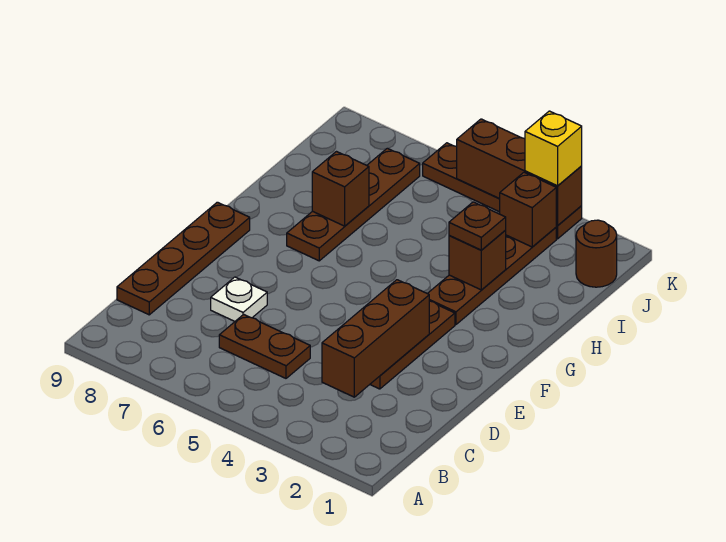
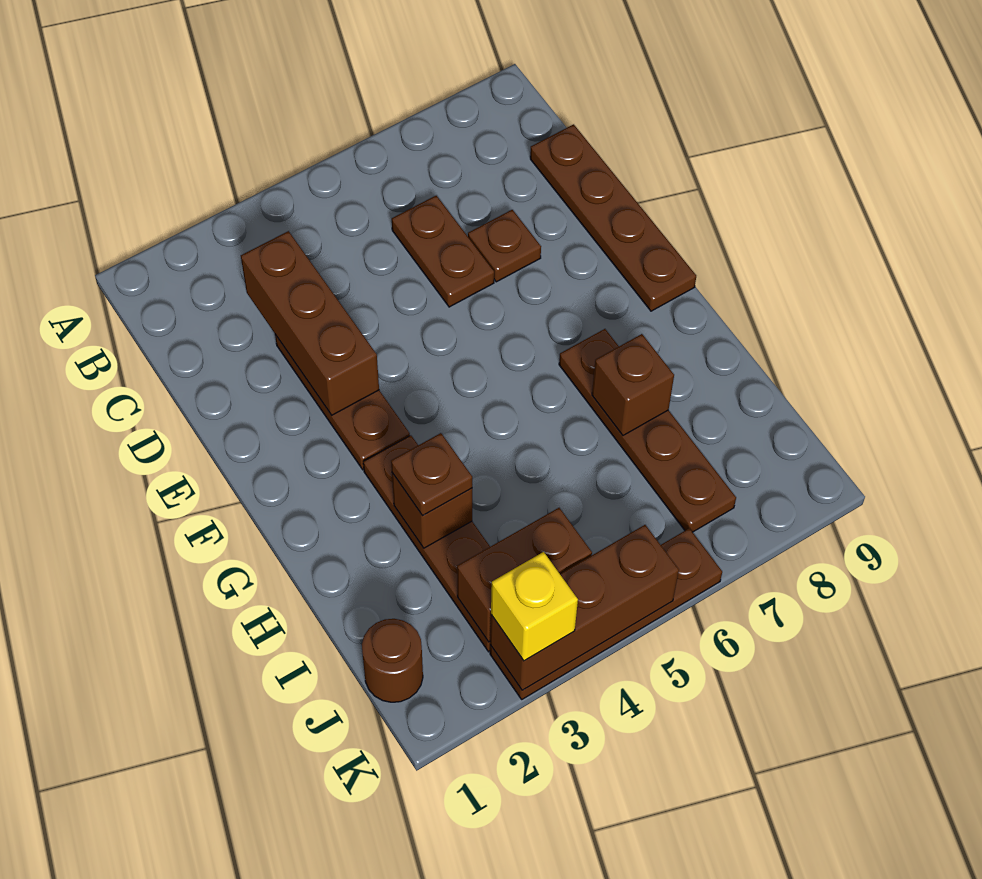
brown plate C5:C6 level 1 -> brown plate C6:D6 level 1
white plate D7 level 1 -> brown plate D7 level 1
brown brick J3 level 2 -> brown brick J3:J4 level 2

